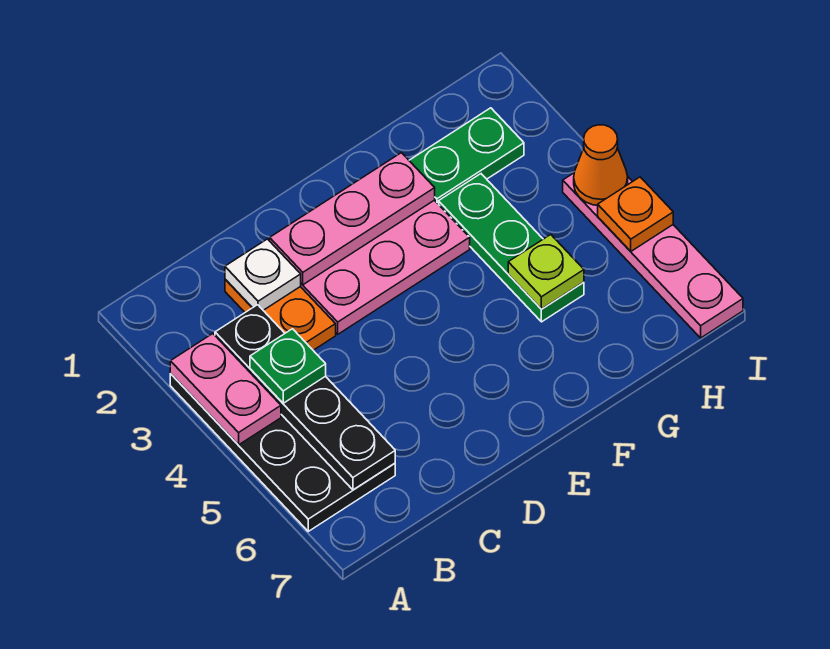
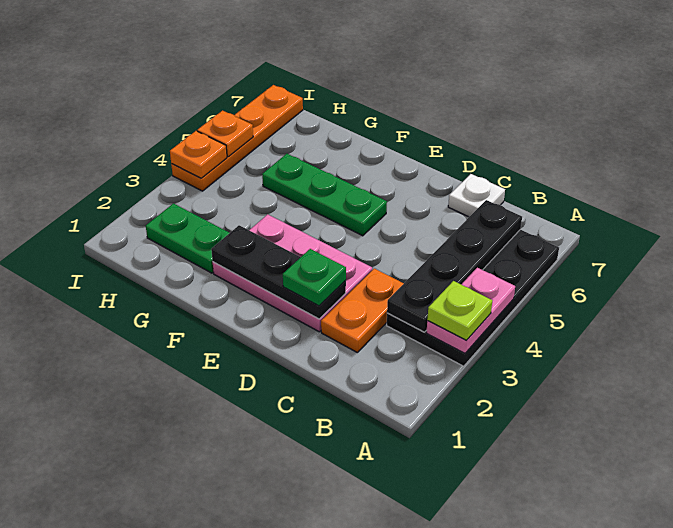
green plate B4 level 3 -> green plate D2 level 3
white plate C2 level 2 -> white plate C7 level 1
pink plate D2:F2 level 2 -> black plate D2:F2 level 2
green plate G3:G5 level 1 -> green plate E5:G5 level 1
lime plate G5 level 2 -> lime plate A3 level 3
pink plate I4:I7 level 1 -> orange plate I4:I7 level 1
orange cone I4 level 2 -> orange plate I4 level 2

